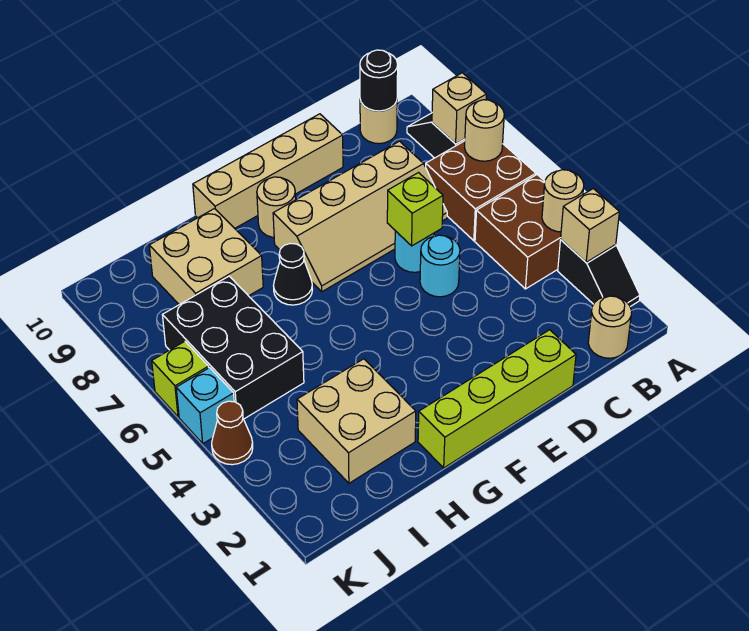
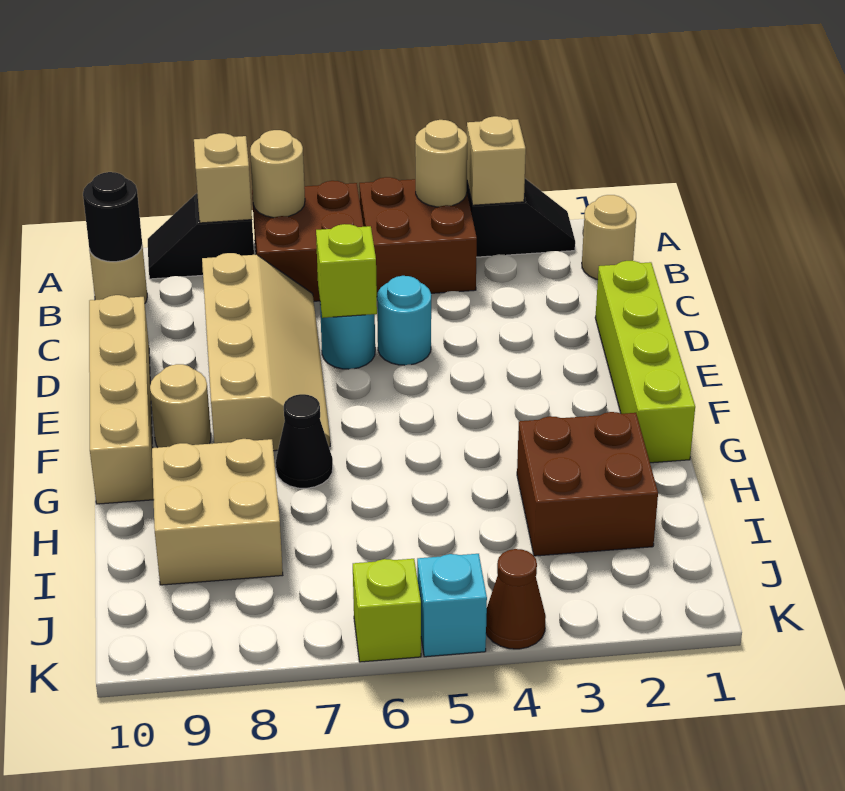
tan brick H2:I3 level 1 -> brown brick H2:I3 level 1
black brick I5:J7 level 1 -> none

